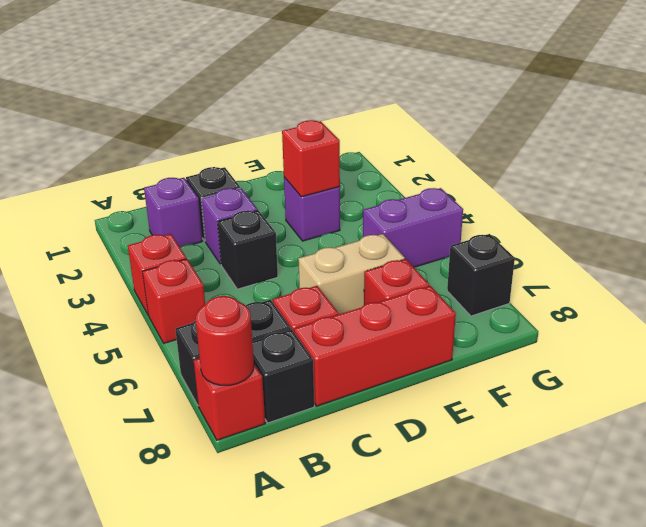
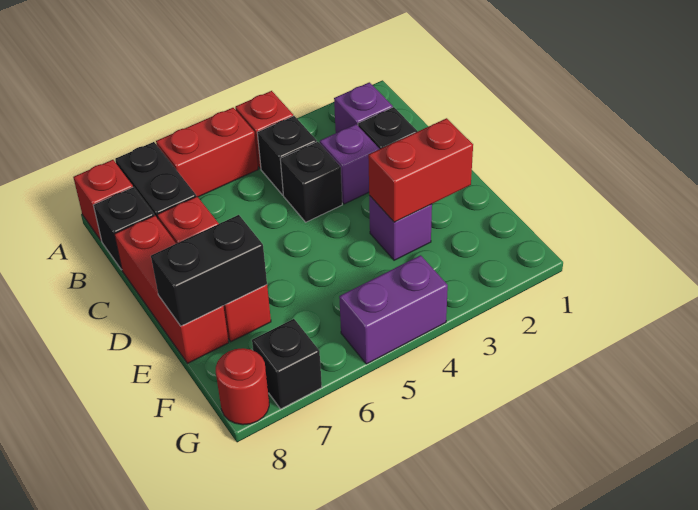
red brick A5 level 1 -> red brick A5:A6 level 1
red round brick A8 level 2 -> red round brick G8 level 1
none -> black brick B4 level 1
tan brick D6:E6 level 1 -> none
red brick E3 level 2 -> red brick E2:E3 level 2
none -> black brick E7:E8 level 2
purple brick F5:G5 level 1 -> purple brick G4:G5 level 1

